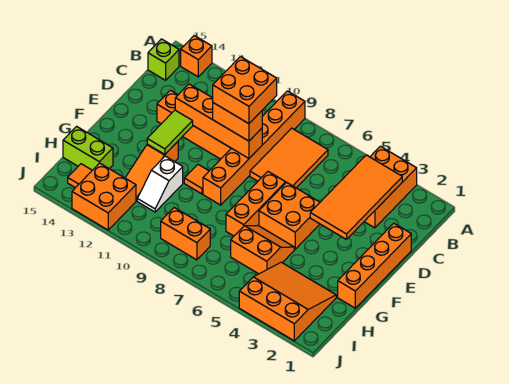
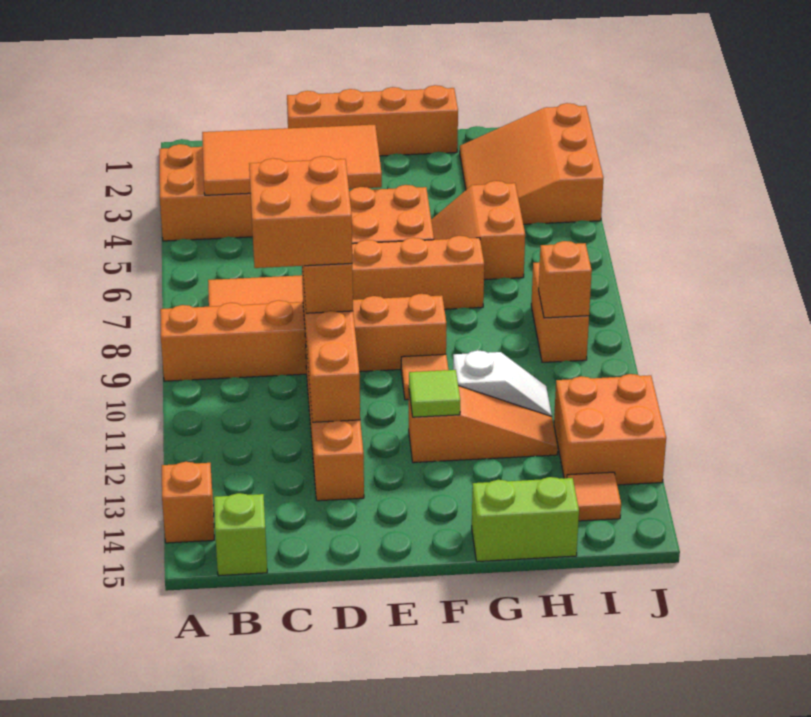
lime tile E12:F12 level 2 -> lime tile F12 level 2
lime brick H14:H15 level 1 -> lime brick G15:H15 level 1
none -> orange brick I9 level 2

